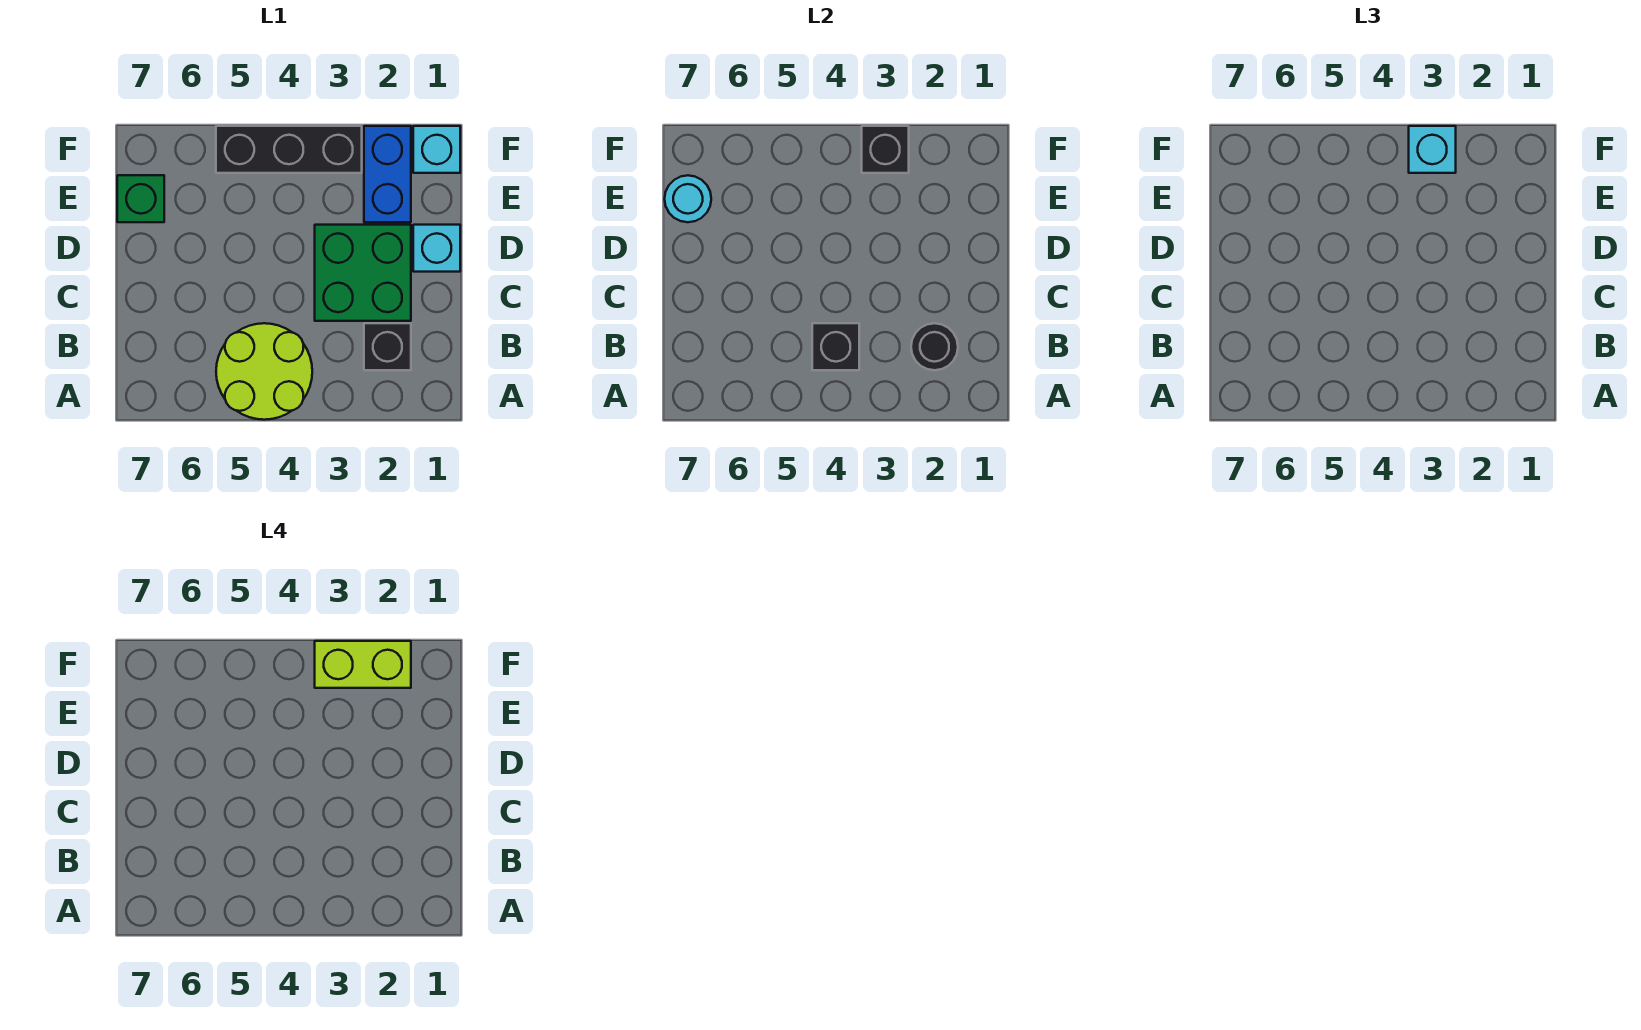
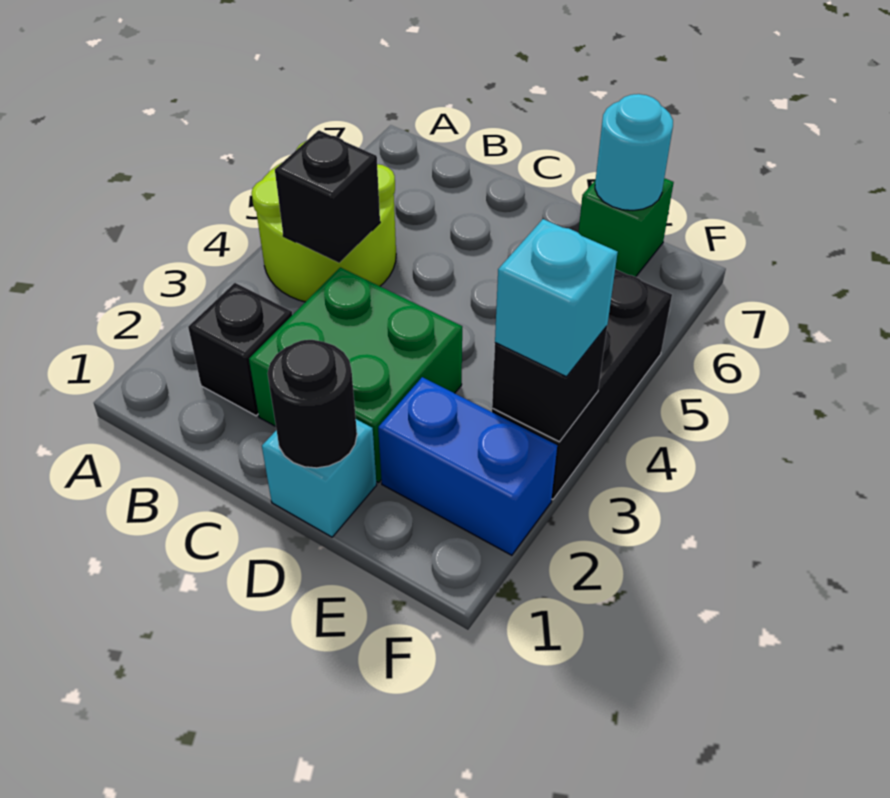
black round brick B2 level 2 -> black round brick D1 level 2
cyan brick F1 level 1 -> none
lime brick F2:F3 level 4 -> none

